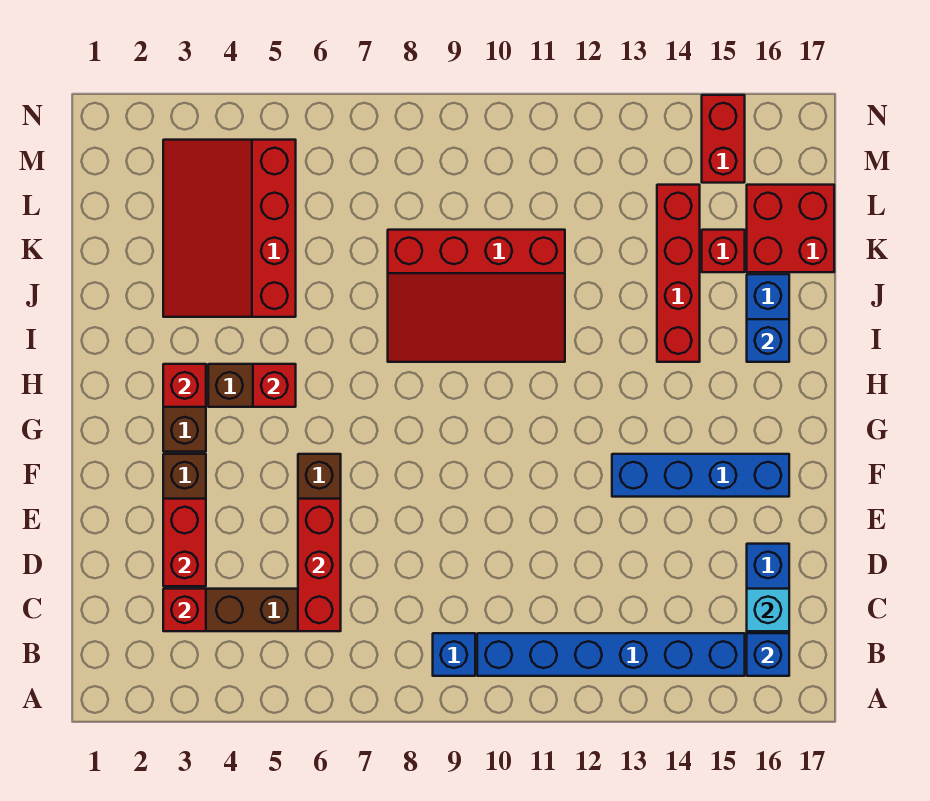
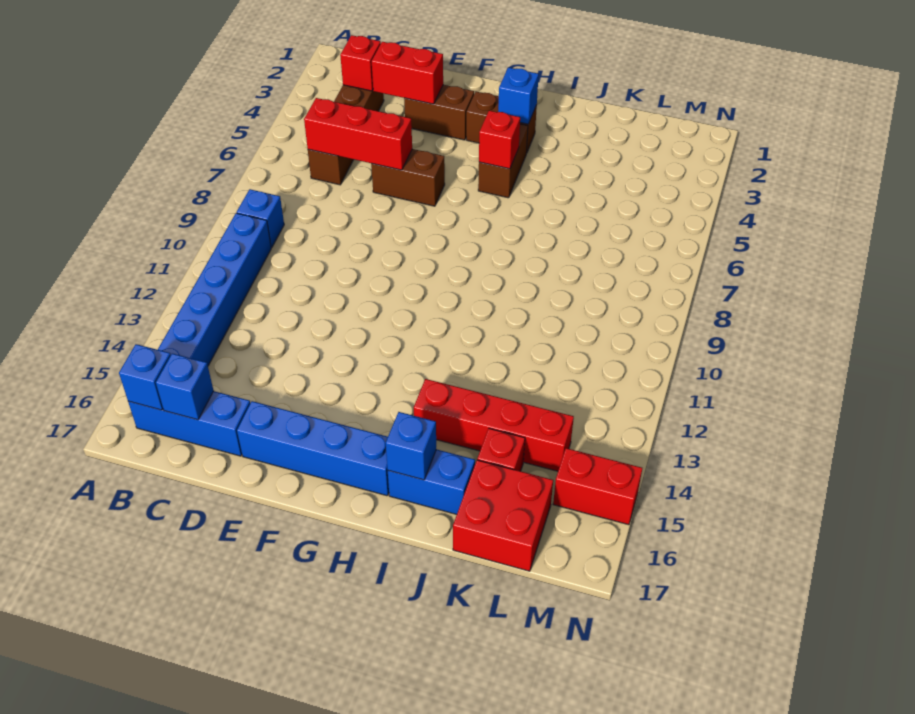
cyan brick C16 level 2 -> blue brick C16 level 2
blue brick F13:F16 level 1 -> blue brick E16:H16 level 1
red brick H3 level 2 -> blue brick H3 level 2
red slope I8:K11 level 1 top K -> none
red slope J3:M5 level 1 top 5 -> none

